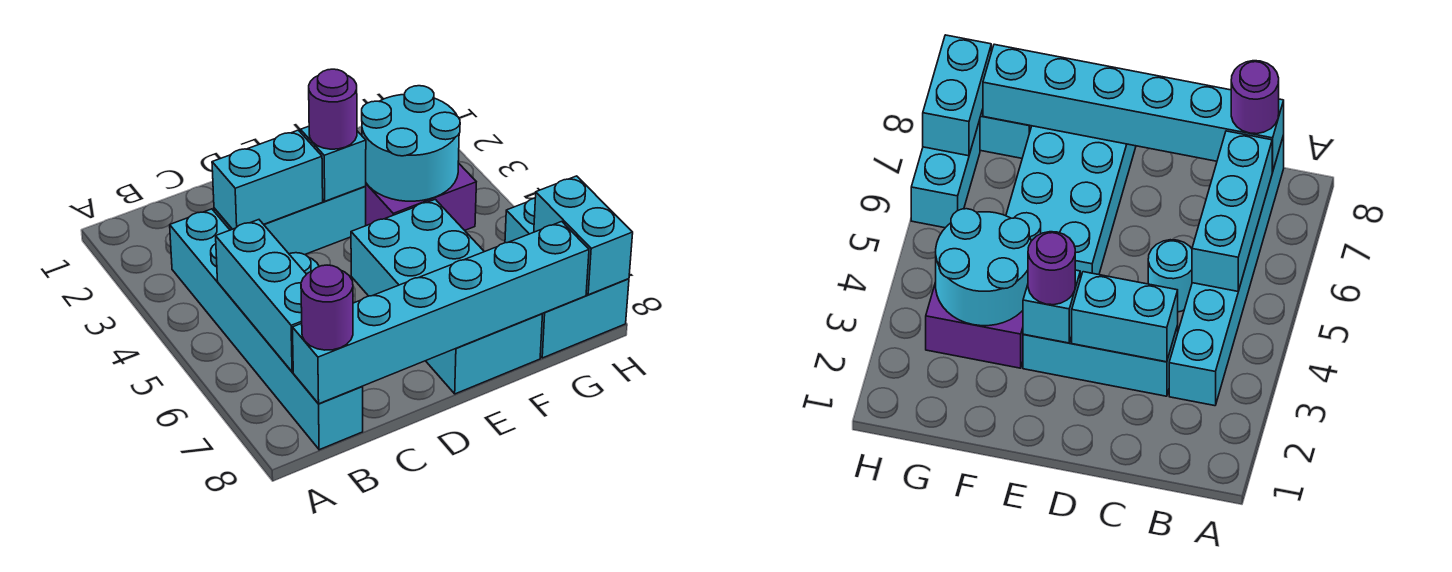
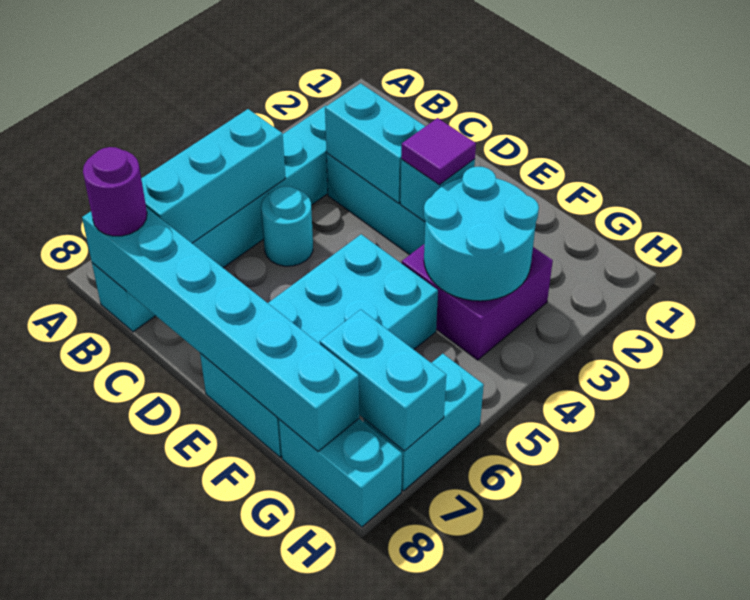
purple round brick E3 level 3 -> purple tile E3 level 3
cyan brick H7:H8 level 2 -> cyan brick G7:H7 level 2

